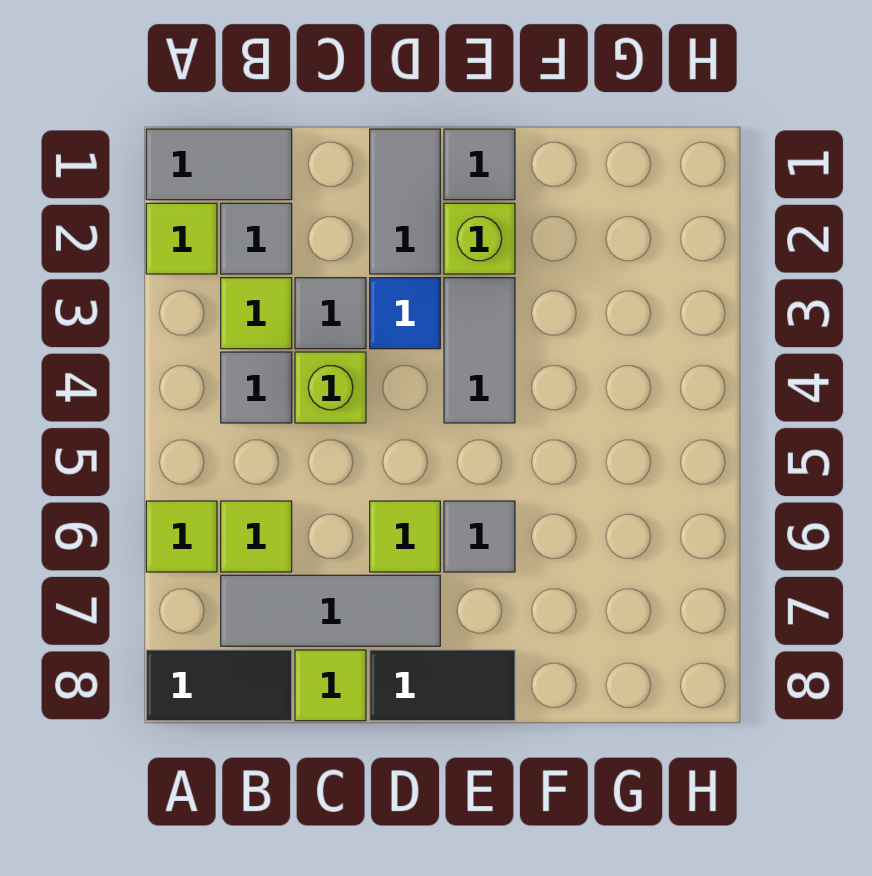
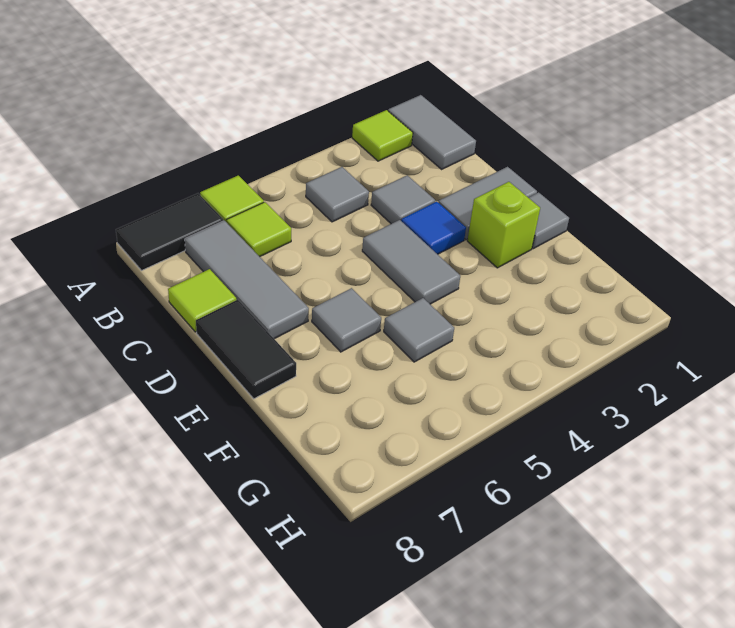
black tile A8:B8 level 1 -> black tile A7:A8 level 1
grey tile B2 level 1 -> grey tile F5 level 1
lime tile B3 level 1 -> none
lime brick C4 level 1 -> none
lime tile D6 level 1 -> none
grey tile E3:E4 level 1 -> grey tile D4:E4 level 1

